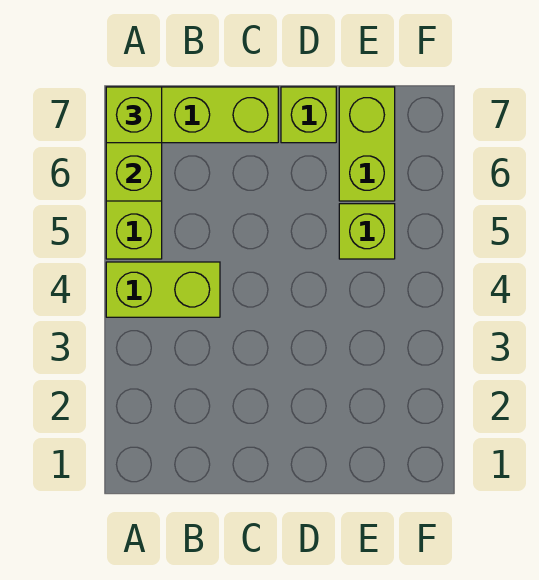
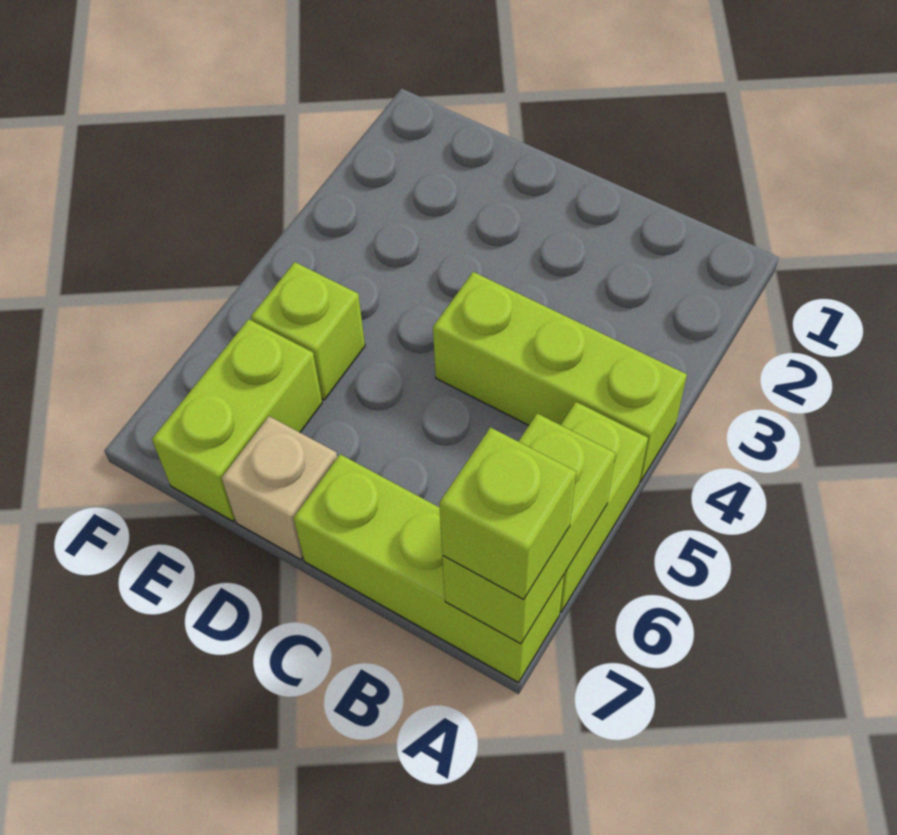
lime brick A4:B4 level 1 -> lime brick A4:C4 level 1
lime brick D7 level 1 -> tan brick D7 level 1

